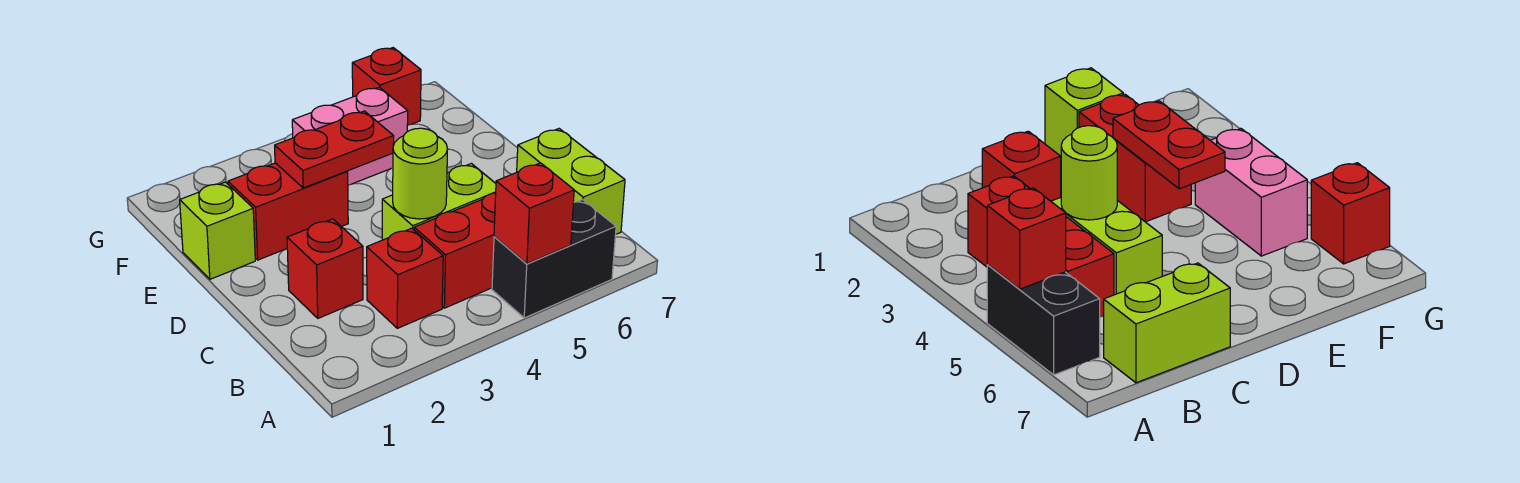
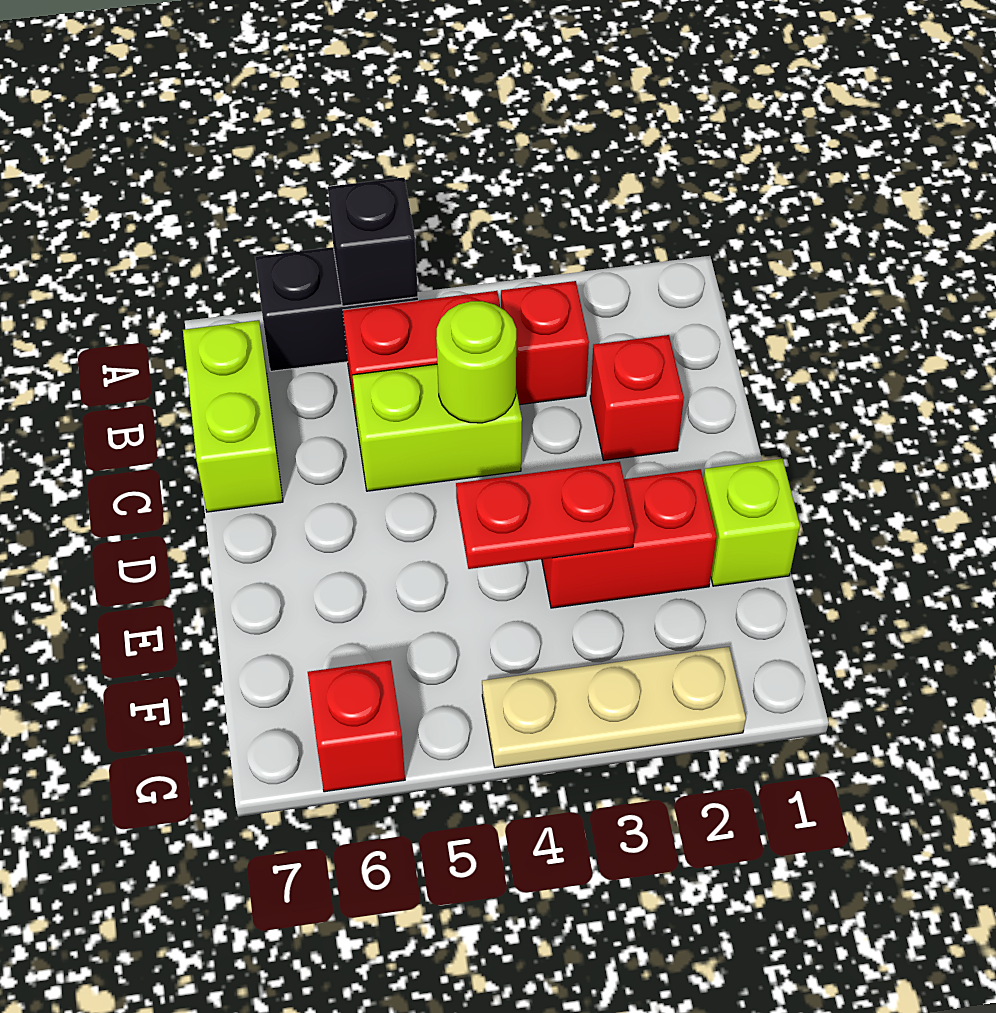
red brick A5 level 2 -> black brick A5 level 2
pink brick F4:F5 level 1 -> none
none -> tan plate G2:G4 level 1

